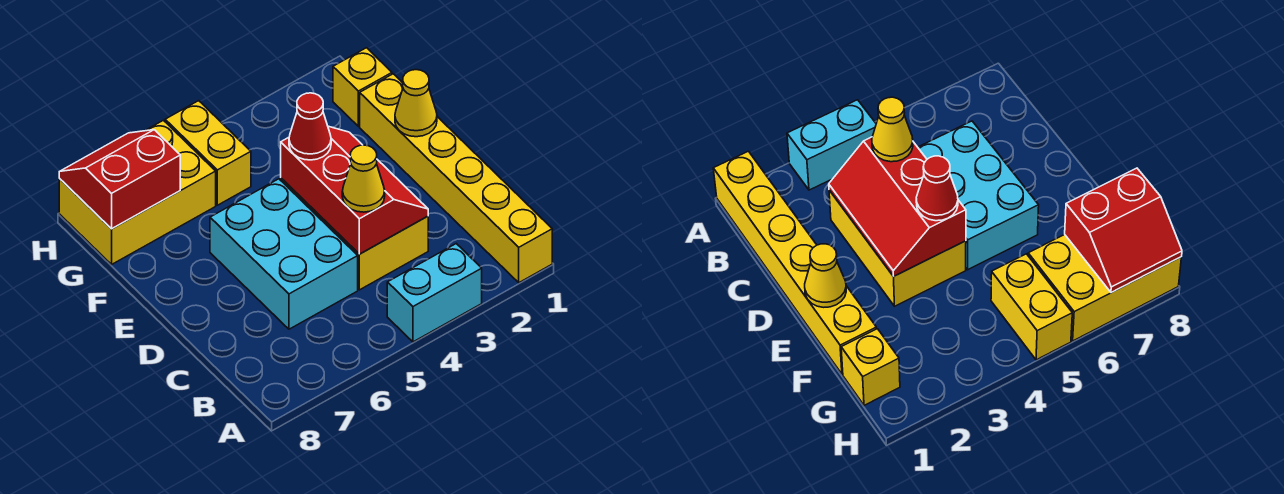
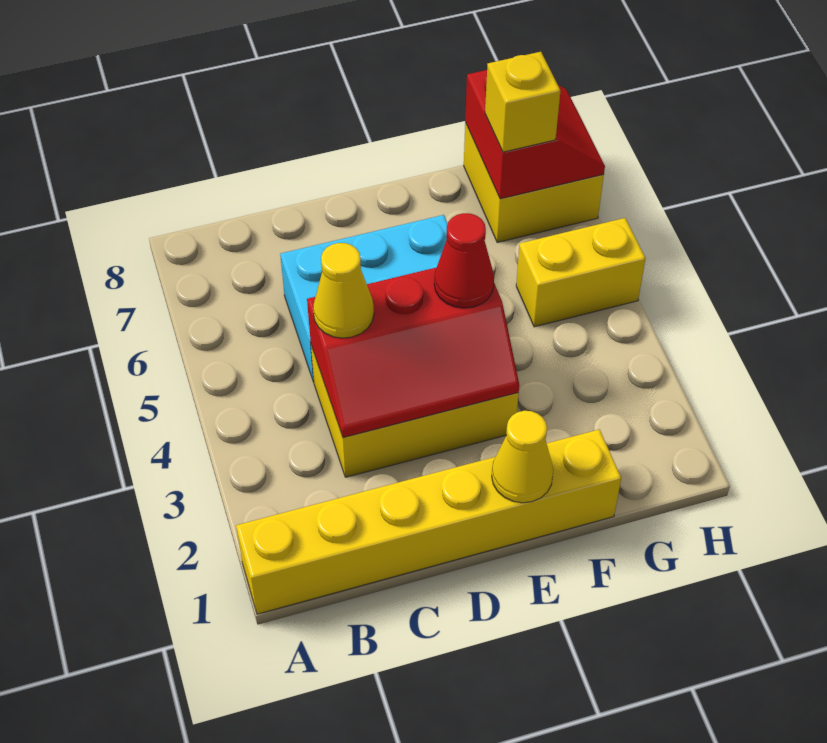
cyan brick A3:A4 level 1 -> none
yellow brick G1 level 1 -> yellow brick G7 level 3
yellow brick G6:H8 level 1 -> yellow brick G7:H8 level 1

